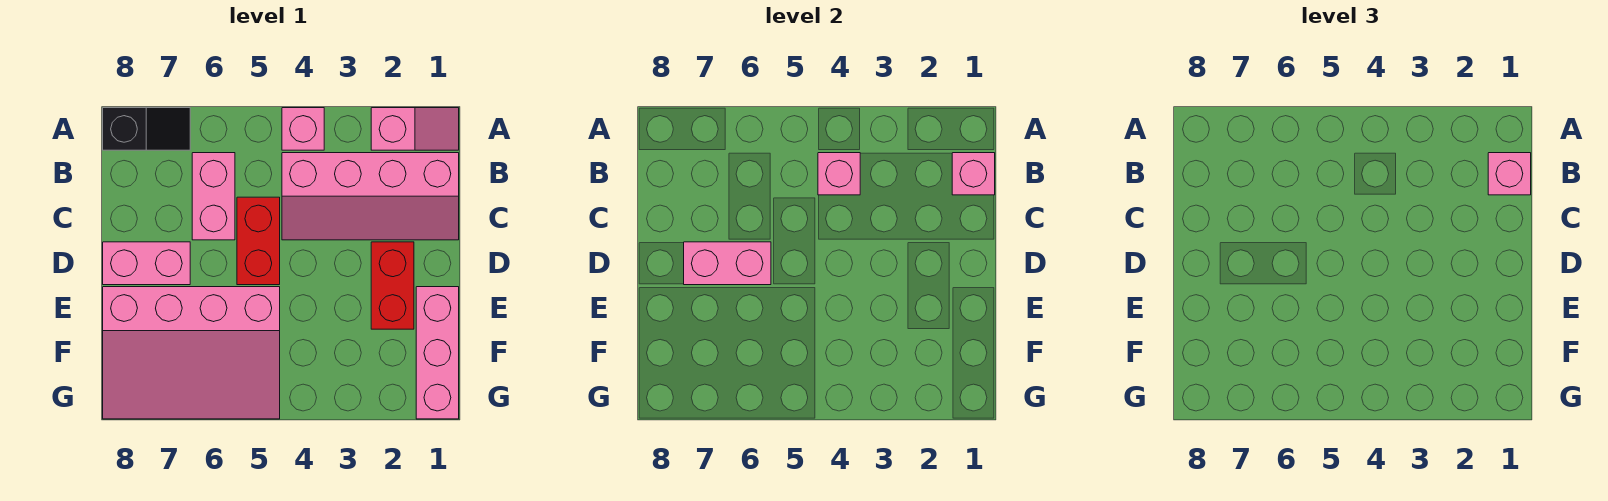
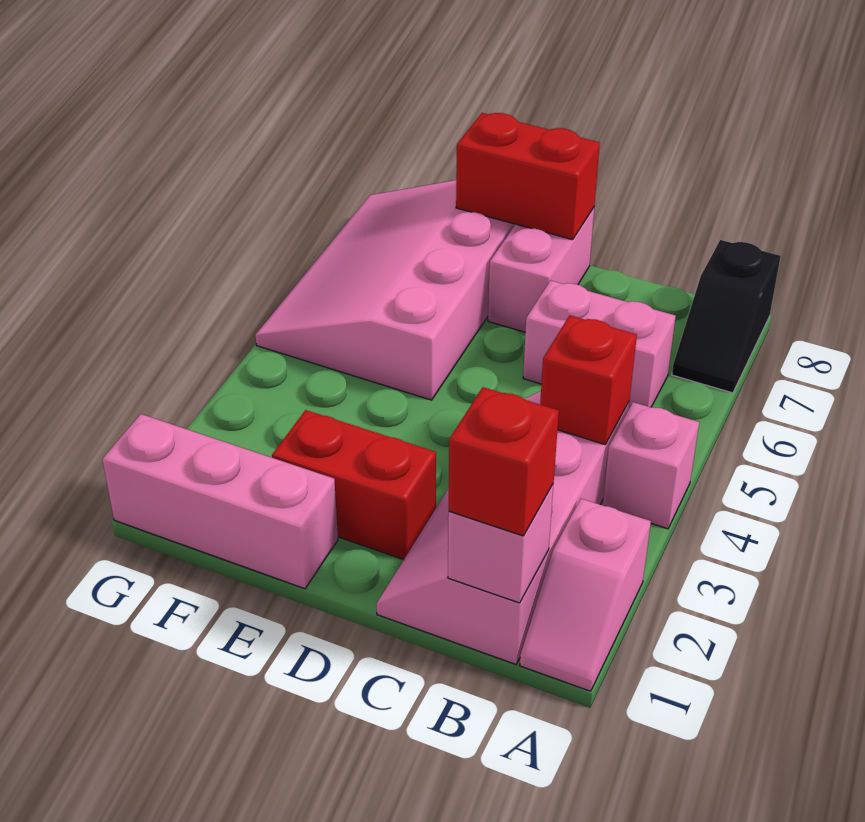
pink brick B1 level 3 -> red brick B1 level 3
pink brick B4 level 2 -> red brick B4 level 2
red brick C5:D5 level 1 -> red brick D8:E8 level 2
pink brick D6:D7 level 2 -> none

